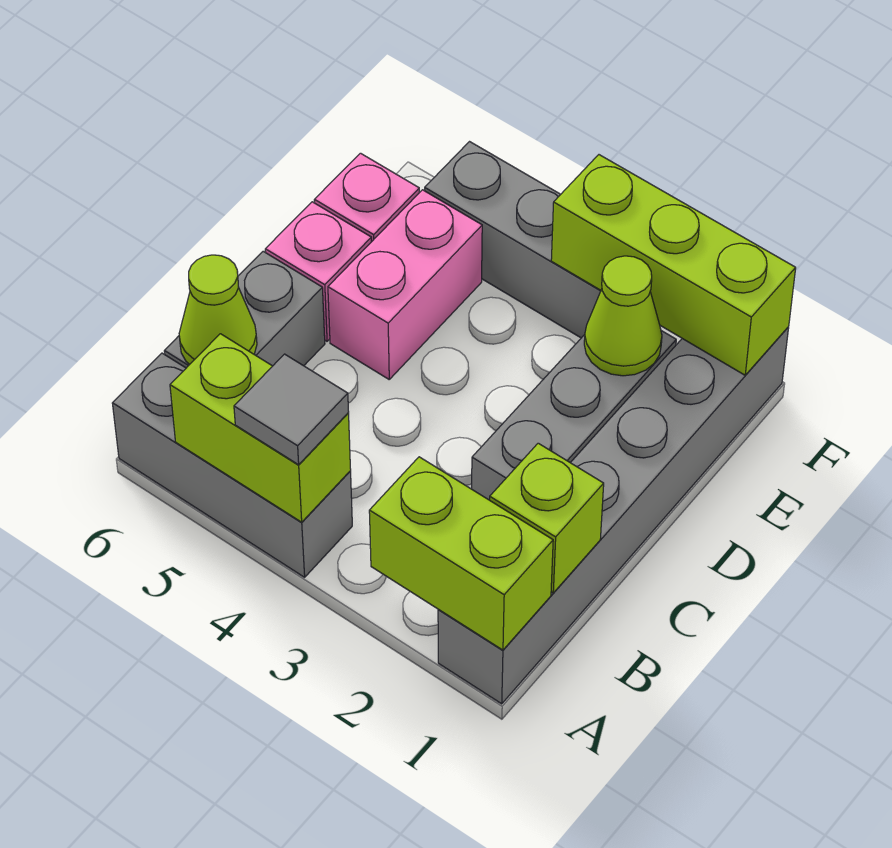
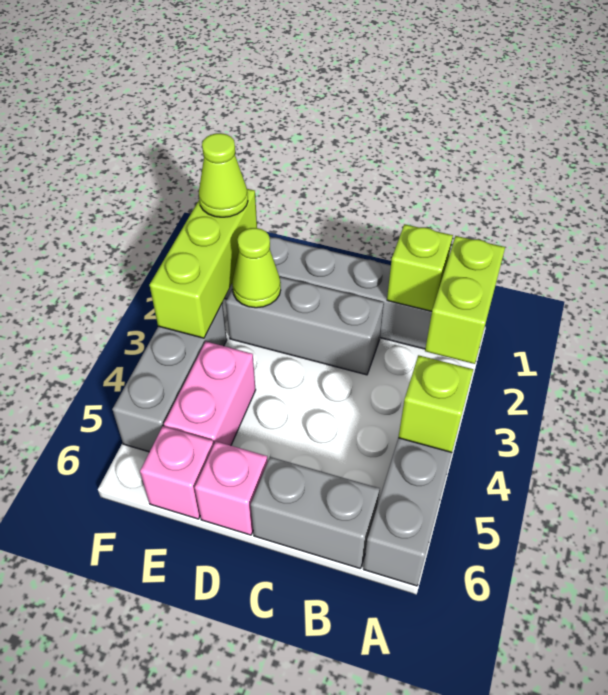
lime brick A4:A5 level 2 -> lime brick A4 level 2
grey tile A4 level 3 -> none
lime cone B6 level 2 -> lime cone F1 level 3
pink brick D5:E5 level 1 -> pink brick E4:E5 level 1

